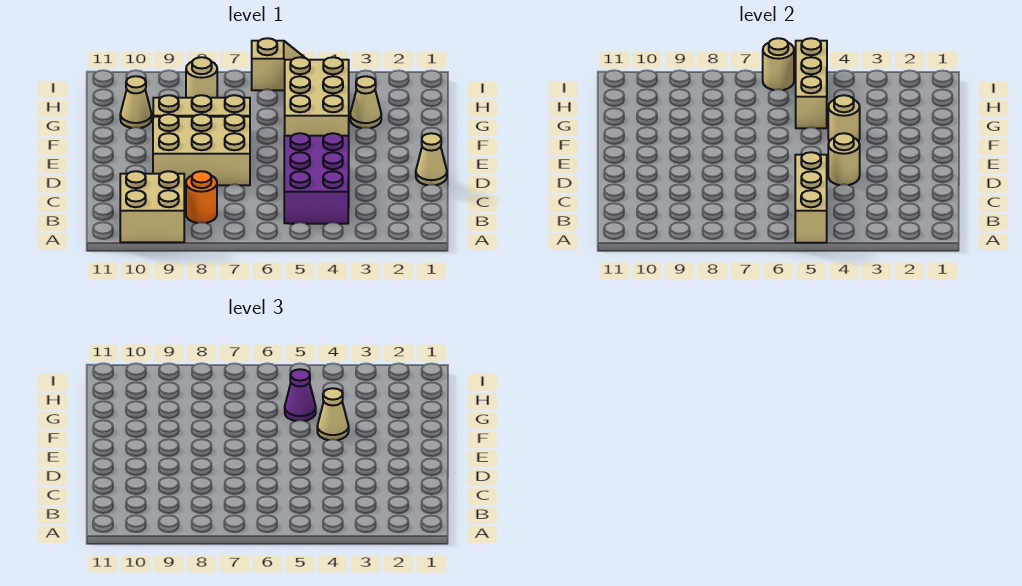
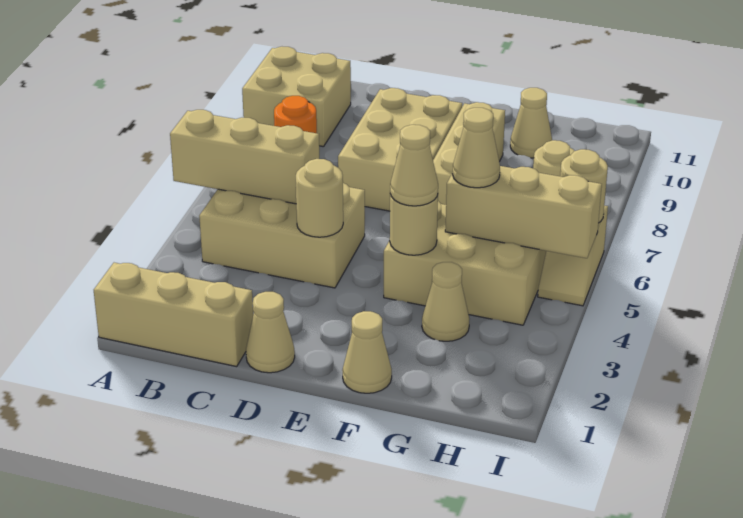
none -> tan brick A1:C1 level 1
purple brick B4:D5 level 1 -> tan brick B4:D5 level 1
none -> tan cone F1 level 1
purple cone G5 level 3 -> tan cone G5 level 3

